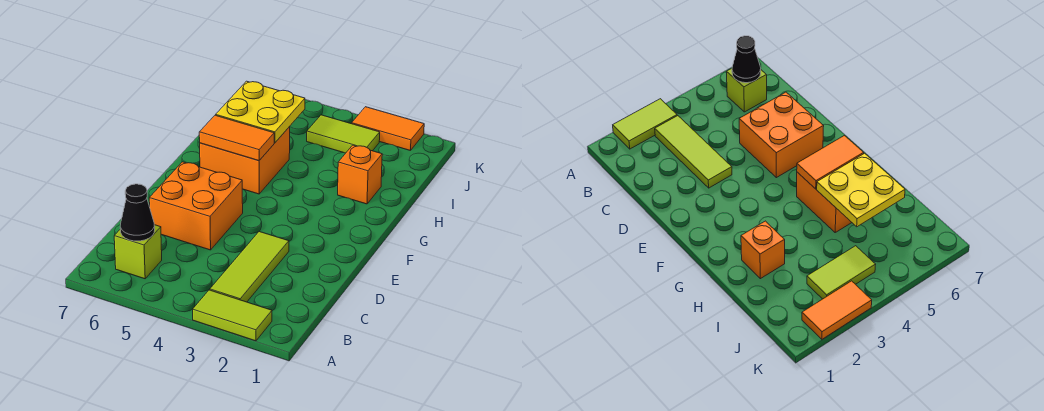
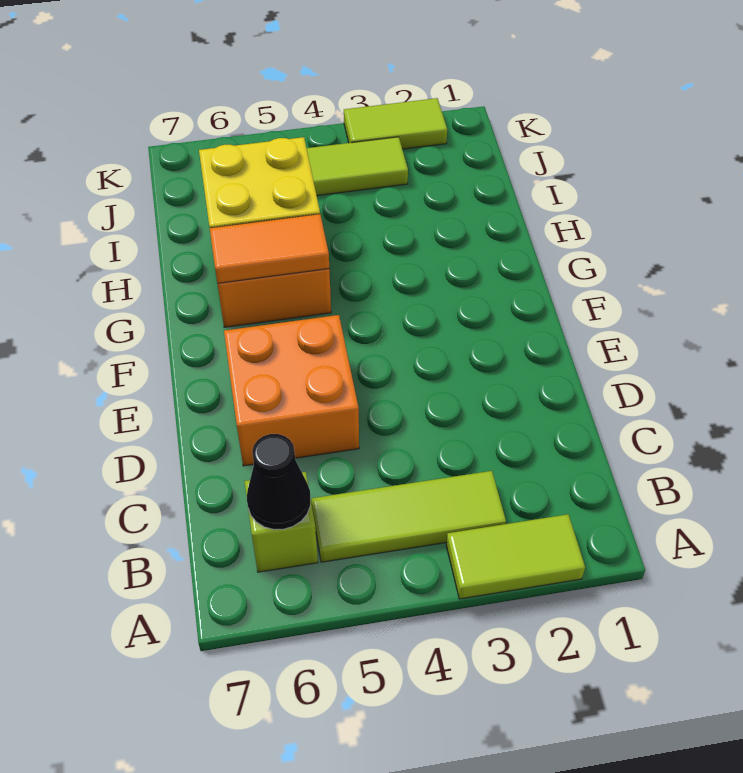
lime tile B3:D3 level 1 -> lime tile B3:B5 level 1
orange brick H2 level 1 -> none
orange tile K2:K3 level 1 -> lime tile K2:K3 level 1

